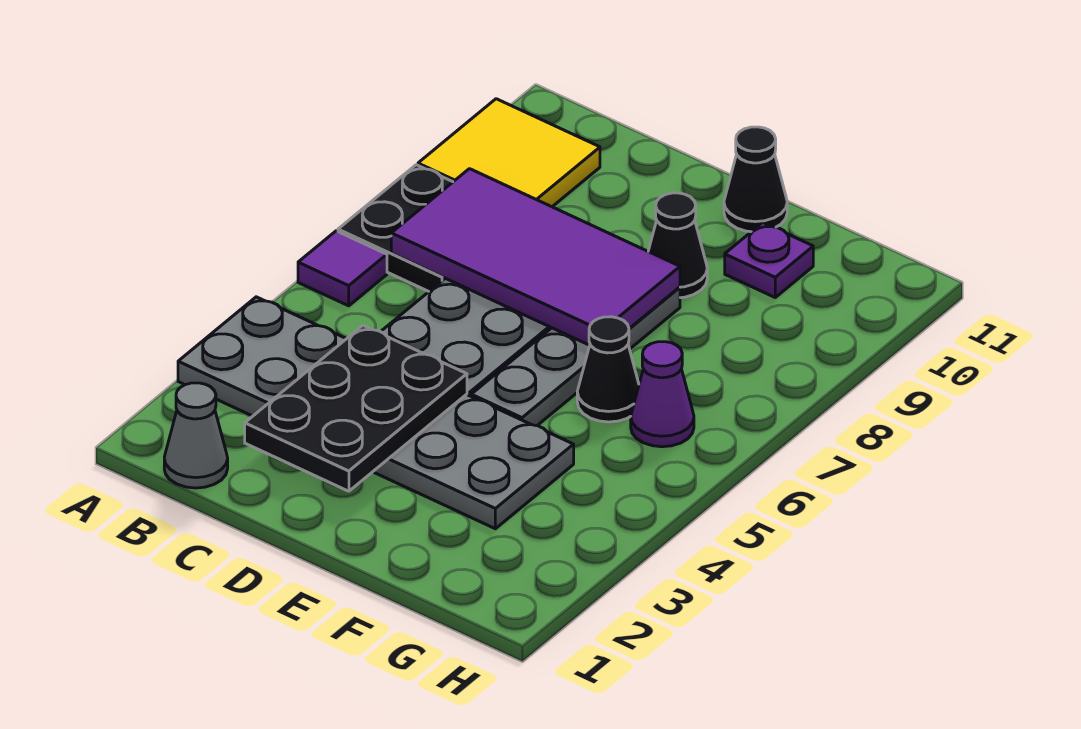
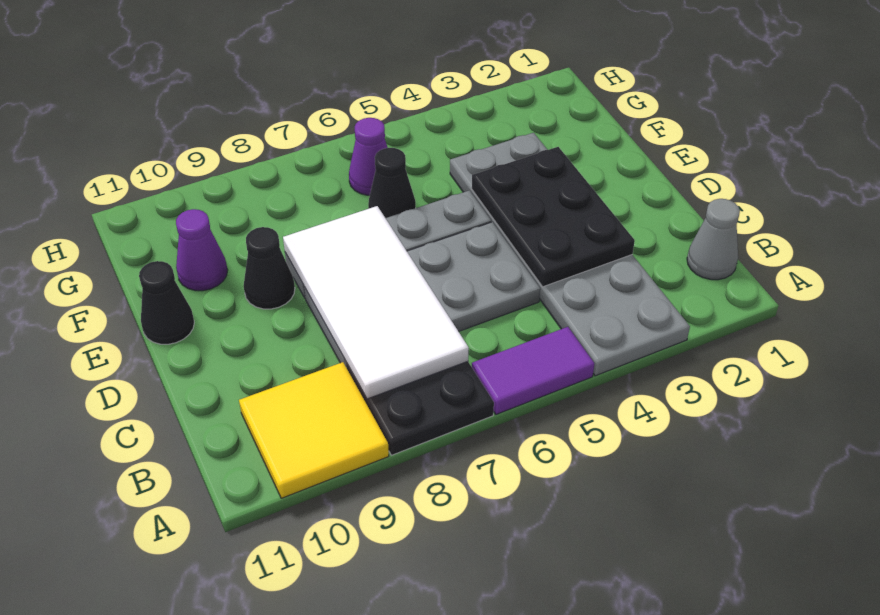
purple tile A6 level 1 -> purple tile A5:A6 level 1
purple tile B7:E8 level 2 -> white tile B7:E8 level 2
black plate C2:D4 level 2 -> black plate C3:E4 level 2
purple plate F10 level 1 -> purple cone F10 level 1

